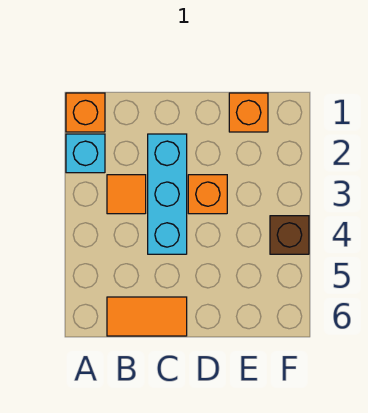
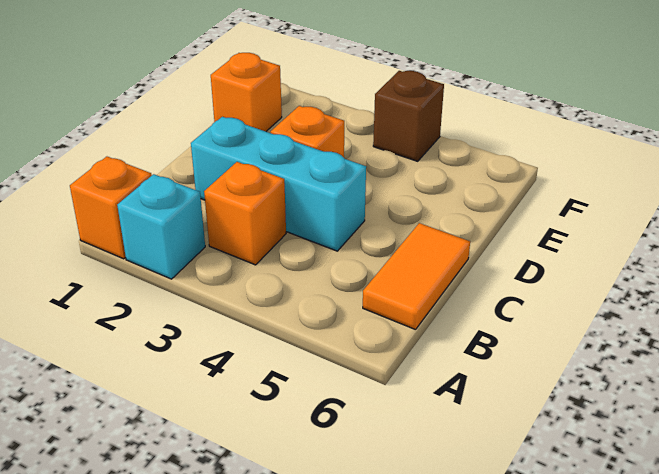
orange tile B3 level 1 -> orange brick B3 level 1

